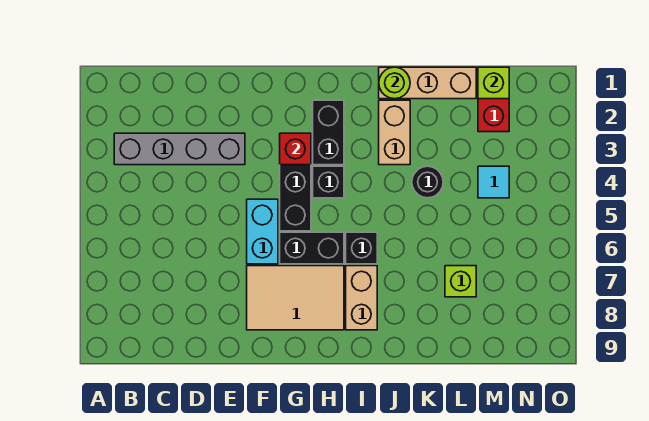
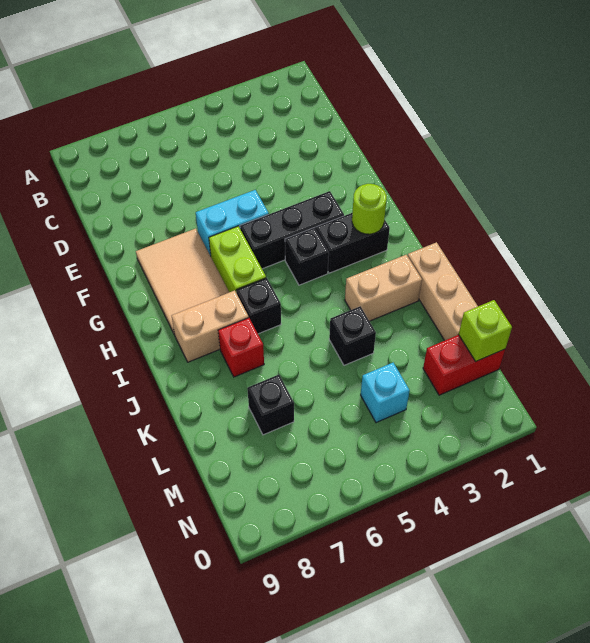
grey brick B3:E3 level 1 -> none
red brick G3 level 2 -> red brick J7 level 1
black brick G6:H6 level 1 -> lime brick G6:H6 level 1
lime round brick J1 level 2 -> lime round brick H2 level 2
black round brick K4 level 1 -> black brick K4 level 1
lime brick L7 level 1 -> black brick L7 level 1
cyan tile M4 level 1 -> cyan brick M4 level 1

